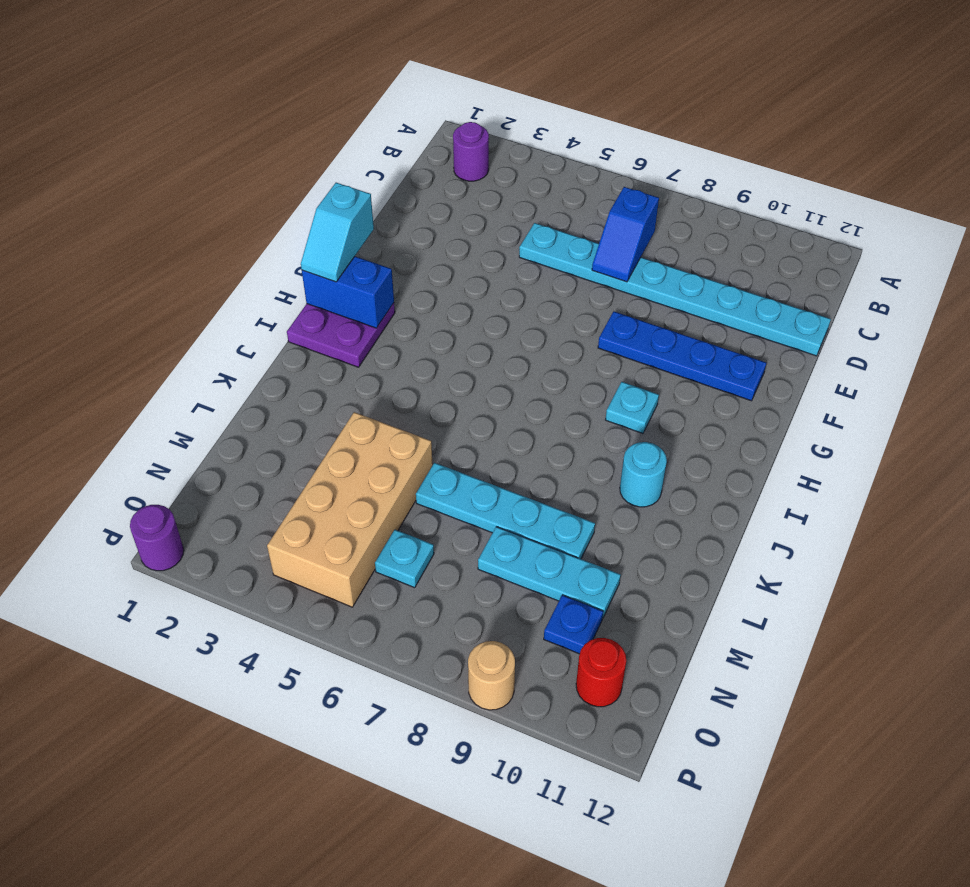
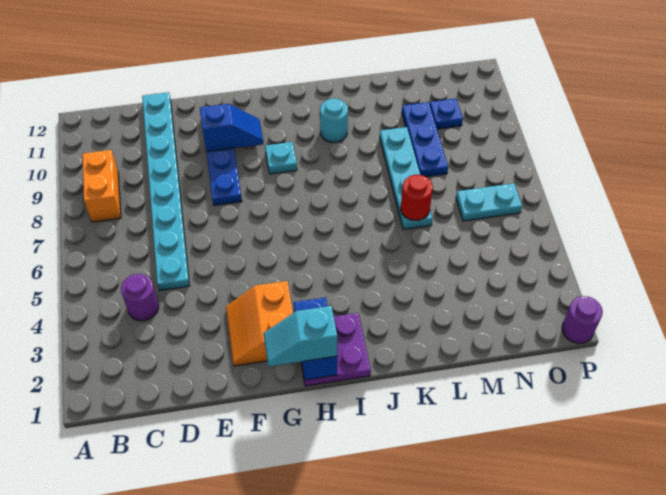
purple round brick B2 level 1 -> purple round brick C4 level 1
none -> orange brick B8:B9 level 1
blue slope C7:D7 level 2 top C -> blue slope F10:G10 level 2 top F
none -> orange slope F2:G3 level 1 top G
cyan slope G1:H1 level 3 top G -> cyan slope G1:H1 level 3 top H
tan brick L4:O5 level 1 -> none
cyan plate M8:M10 level 1 -> blue plate M8:M10 level 1
cyan plate N6 level 1 -> cyan plate N6:O6 level 1
red round brick O11 level 1 -> red round brick L6 level 2
tan round brick P9 level 1 -> none

